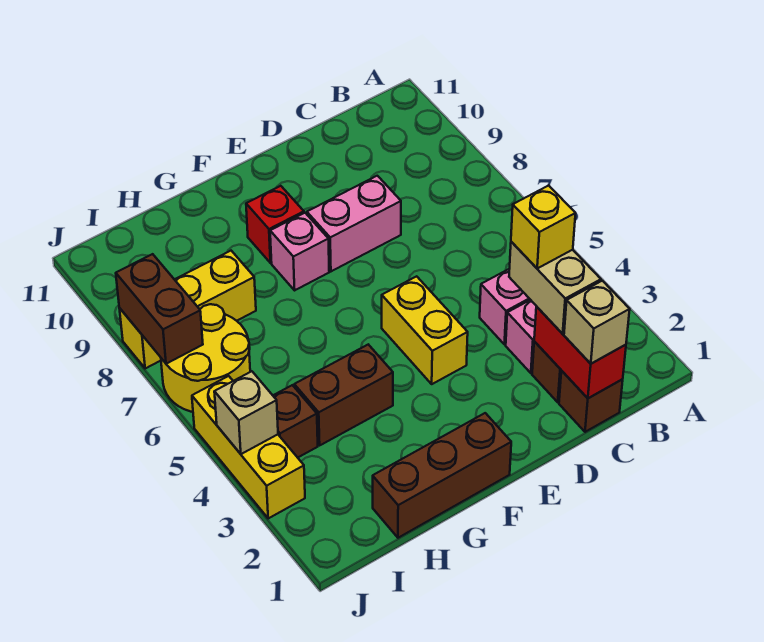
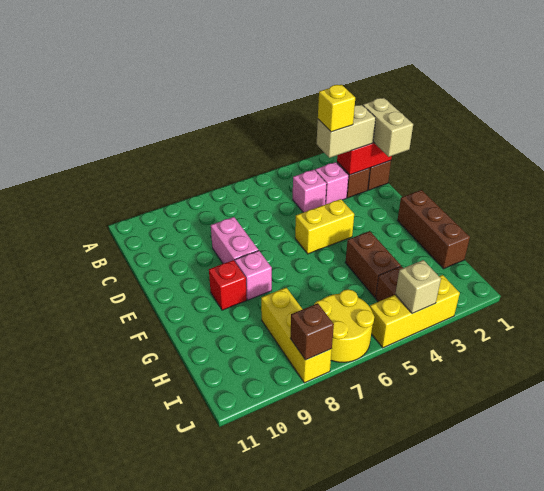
tan brick C1 level 3 -> tan brick C1:D1 level 3
brown brick J7:J8 level 2 -> brown brick J8 level 2

